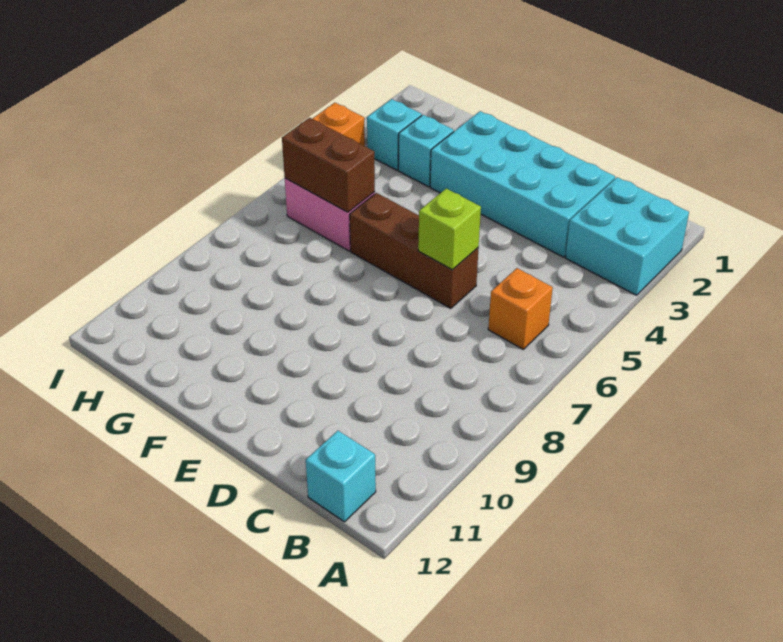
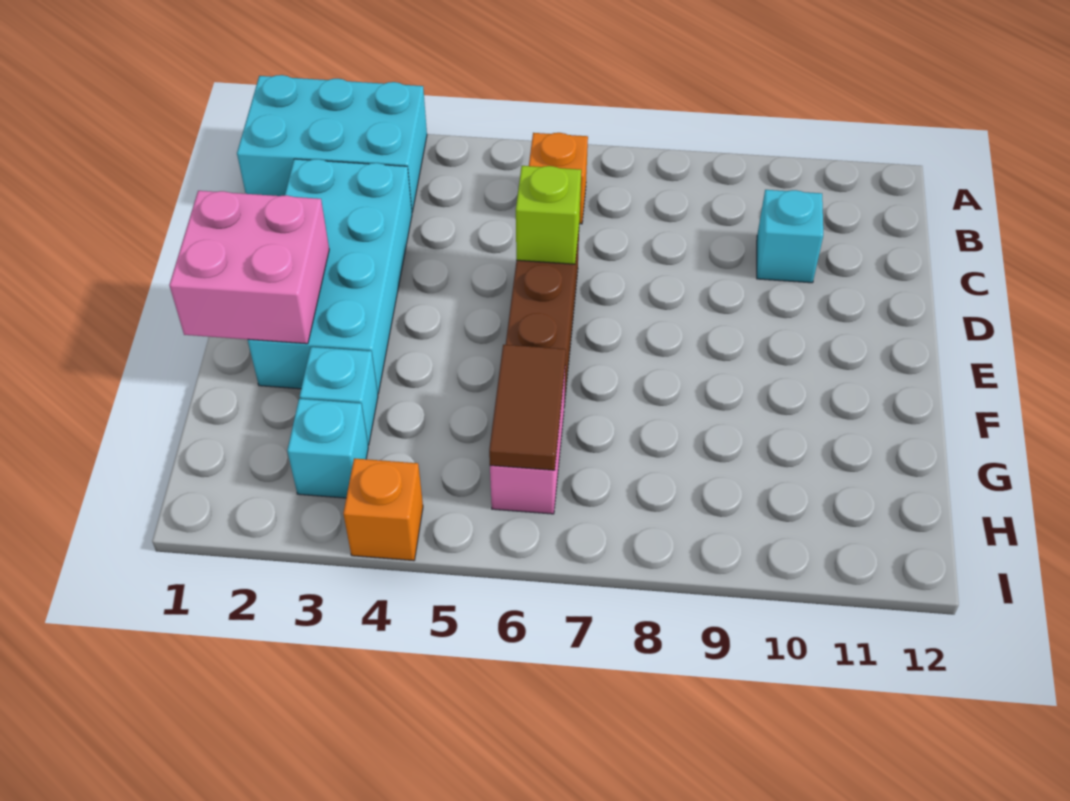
cyan brick A2:B3 level 1 -> cyan brick A1:B3 level 1
cyan brick B12 level 1 -> cyan brick C10 level 1
none -> pink brick E1:F2 level 2
brown brick G6:H6 level 2 -> brown tile G6:H6 level 2

